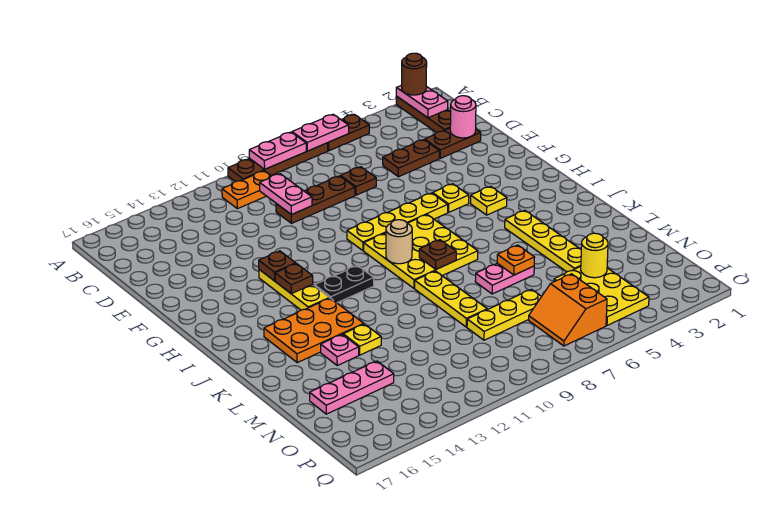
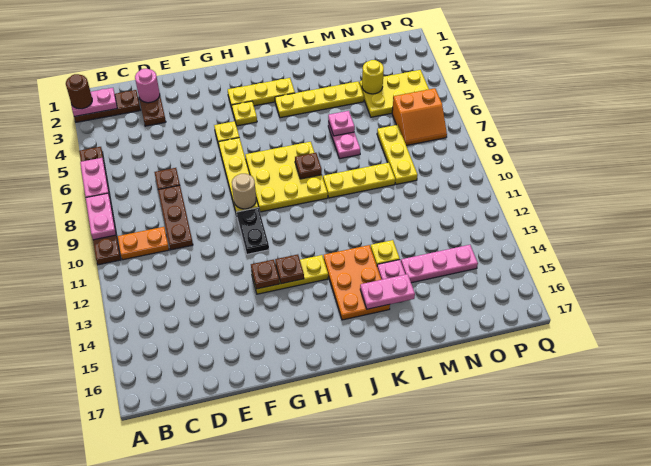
orange plate B10:B11 level 1 -> orange plate B10:C10 level 1
pink plate C10:D10 level 2 -> pink plate K15:L15 level 2
brown plate D4:D5 level 1 -> none
none -> yellow plate H3:J3 level 1
tan round brick I9 level 2 -> tan round brick G9 level 2
black plate I11:I12 level 1 -> black plate G10:G11 level 1
orange plate L6 level 2 -> pink plate L6 level 2
pink plate N14:N16 level 1 -> pink plate M14:O14 level 1

